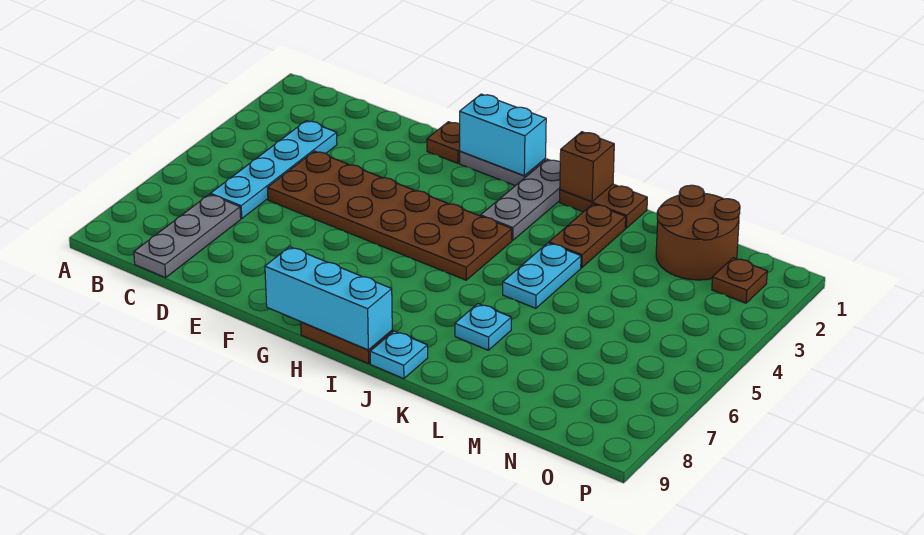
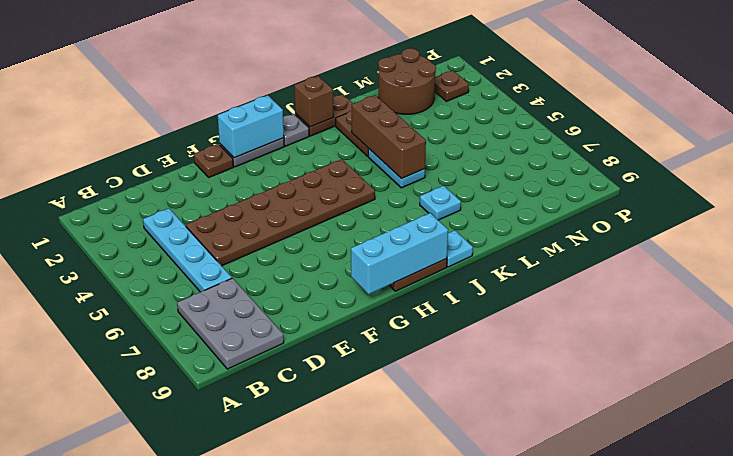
grey plate C7:C9 level 1 -> grey plate B7:C9 level 1
grey plate I1:I3 level 1 -> grey plate I1 level 1
none -> brown brick K3:K5 level 2

